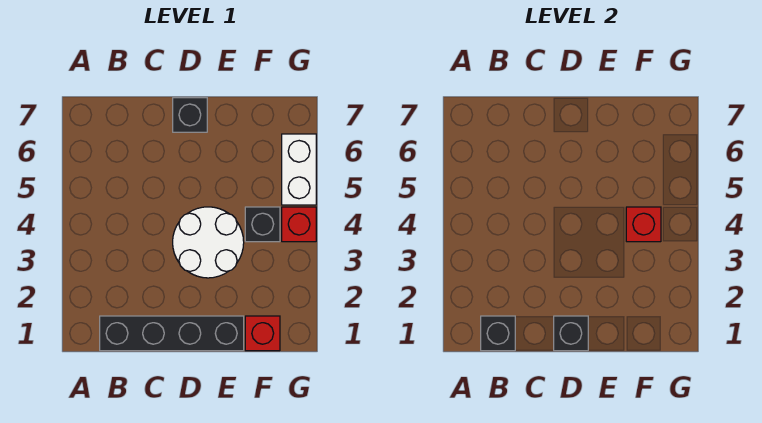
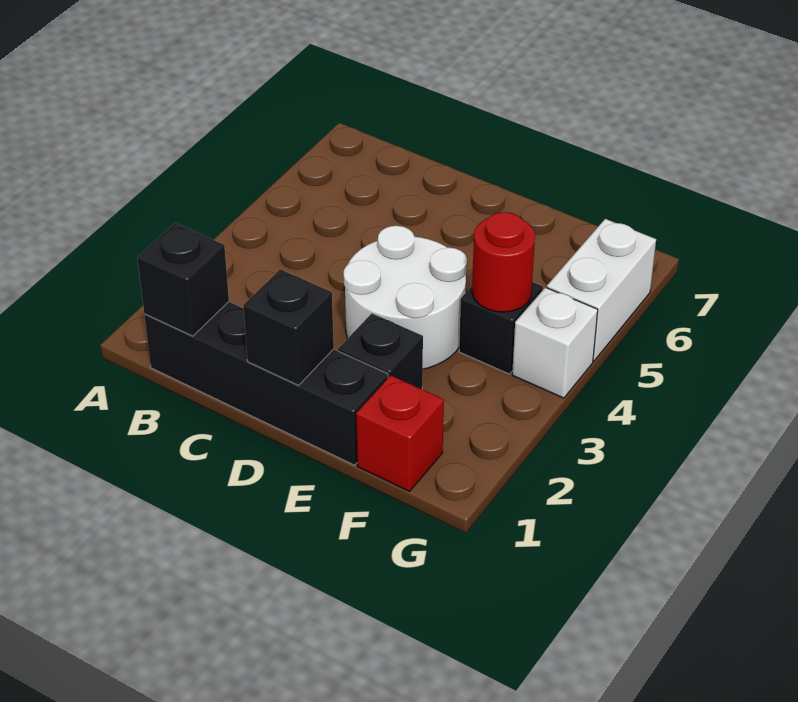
black brick D7 level 1 -> black brick E2 level 1
red brick F4 level 2 -> red round brick F4 level 2
red brick G4 level 1 -> white brick G4 level 1

